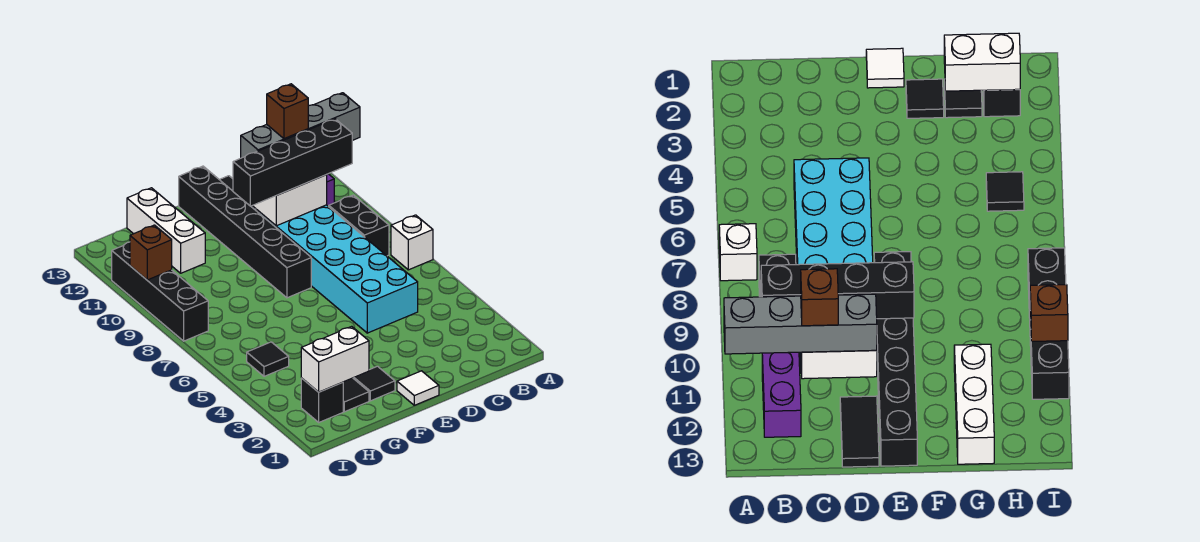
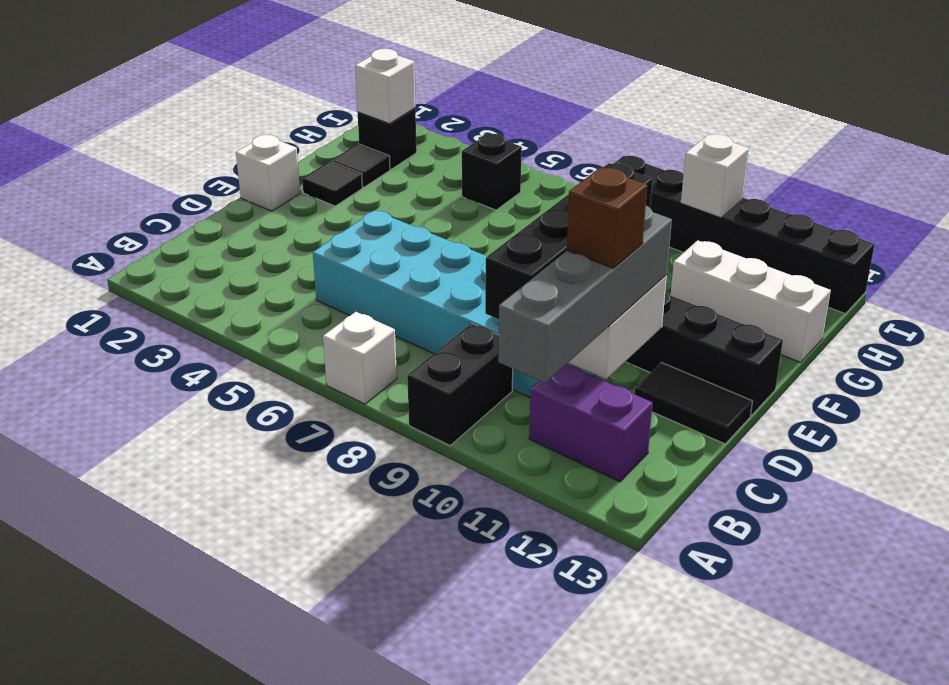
black brick B8:B9 level 1 -> black brick A9:B9 level 1
white tile E1 level 1 -> white brick E1 level 1
white brick G2:H2 level 2 -> white brick H2 level 2
black tile H5 level 1 -> black brick H5 level 1
black brick I8:I11 level 1 -> black brick I8:I13 level 1
brown brick I10 level 2 -> white brick I10 level 2

